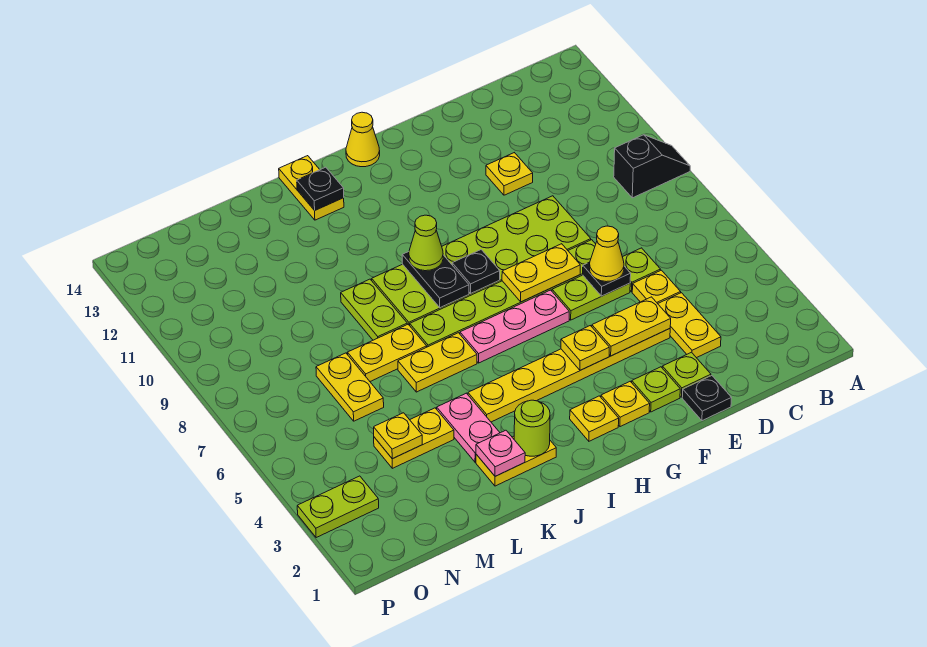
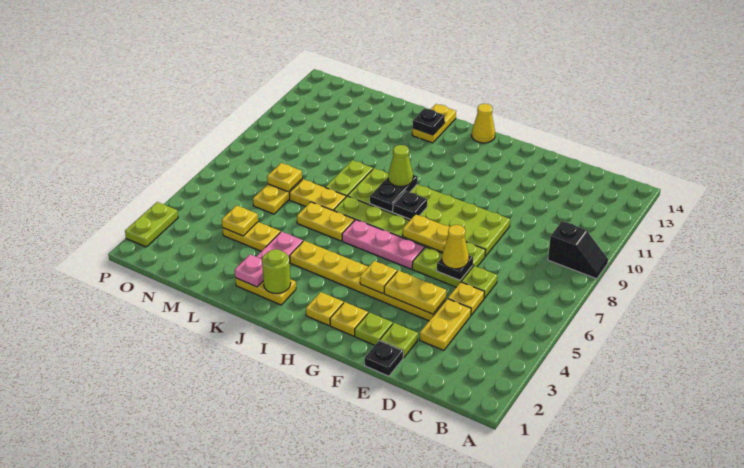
yellow plate E11 level 1 -> yellow plate M7 level 2
lime plate O3:P3 level 1 -> lime plate P2:P3 level 1

